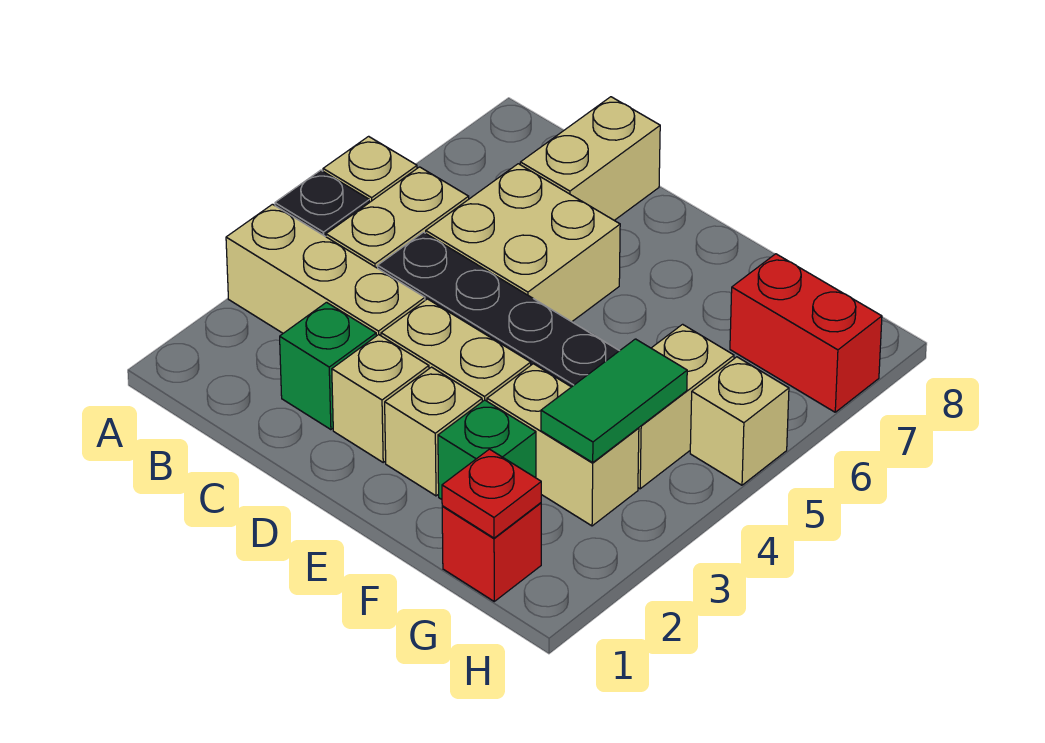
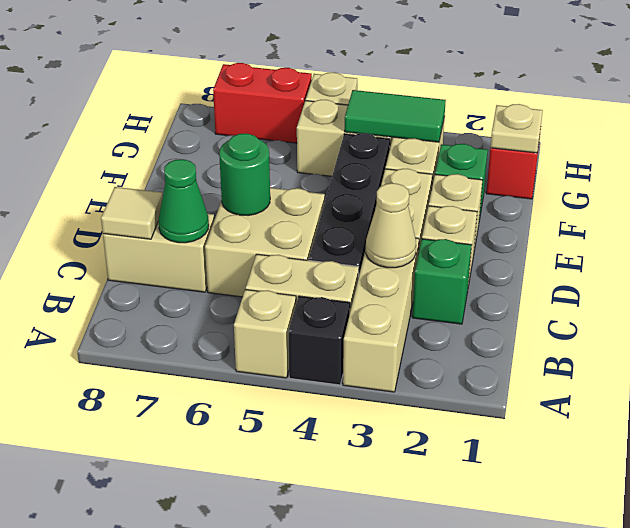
none -> tan cone C3 level 2
none -> green cone C7 level 2
none -> tan tile C8 level 2
none -> green round brick D6 level 2
red plate G1 level 2 -> tan plate G1 level 2
red brick G7:H7 level 1 -> red brick H6:H7 level 1

